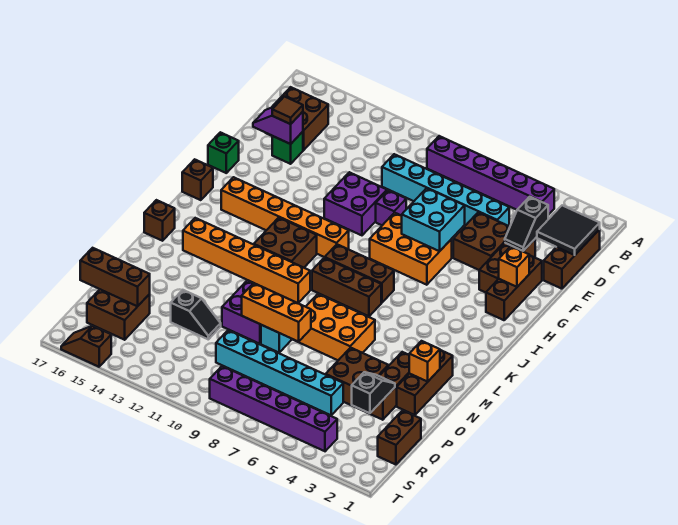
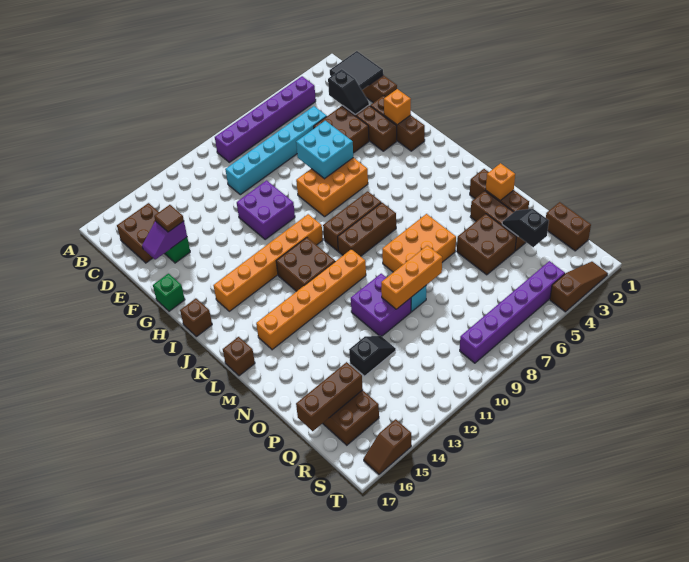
purple brick F9 level 1 -> none
cyan brick Q5:Q10 level 1 -> none
none -> brown slope T2:T4 level 1 top 4

